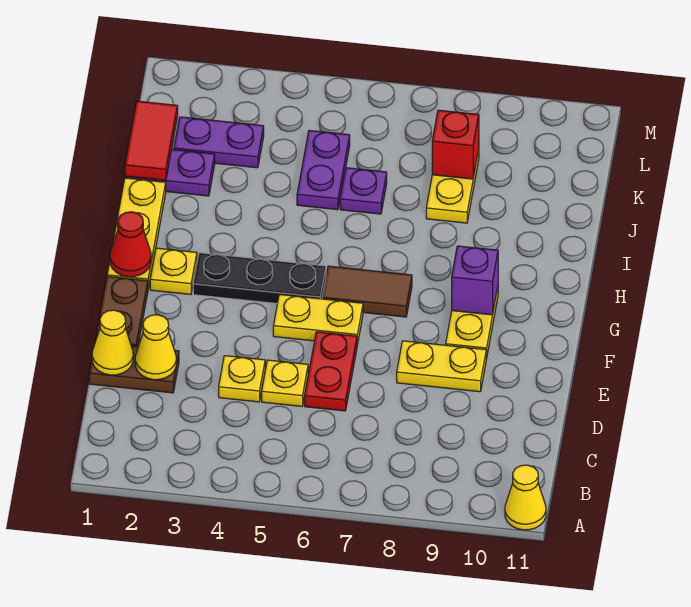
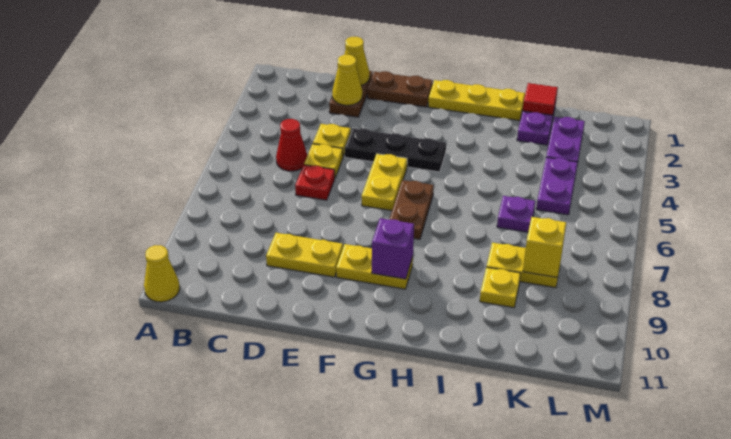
red plate D6:E6 level 1 -> red plate D6 level 1
yellow plate E8:E9 level 1 -> yellow plate D9:E9 level 1
red cone G1 level 2 -> red cone C5 level 1
yellow plate G2 level 1 -> yellow plate J9 level 1
black plate G3:G5 level 1 -> black plate E4:G4 level 1
brown tile G6:G7 level 1 -> brown plate G6:G7 level 1
red tile J1:K1 level 2 -> red tile J1 level 2
purple plate J5:K5 level 1 -> purple plate K4:K5 level 1
red brick K8 level 2 -> yellow brick K8 level 2

